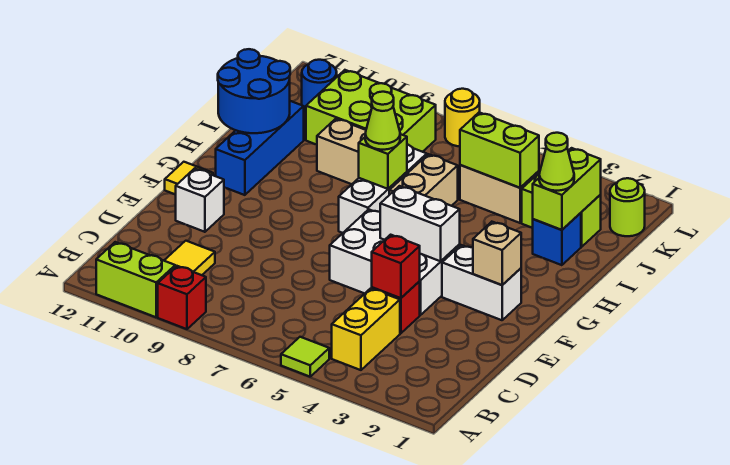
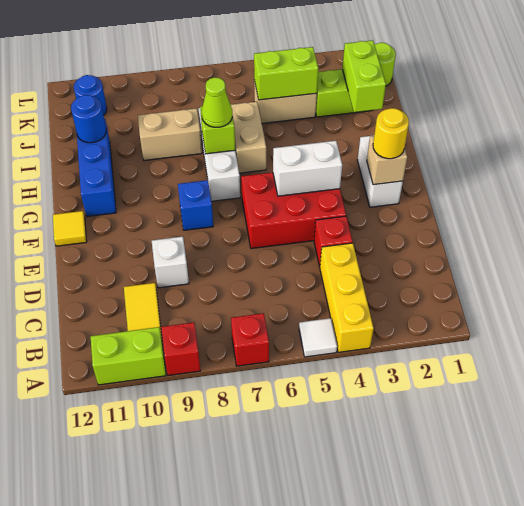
lime tile A5 level 1 -> white tile A5 level 1
yellow brick B4:C4 level 1 -> yellow brick A4:C4 level 1
red brick D4 level 2 -> red brick A7 level 1
white brick E4:F6 level 1 -> red brick E4:F6 level 1
white brick E11 level 1 -> white brick D9 level 1
white brick F2:F3 level 1 -> white brick F2:G2 level 1
blue round brick H11:I12 level 2 -> blue round brick I11 level 2
blue brick I2 level 1 -> blue brick F8 level 1
lime cone I2 level 3 -> none
lime brick J8:K10 level 1 -> none
yellow round brick L7 level 1 -> yellow round brick F2 level 3

